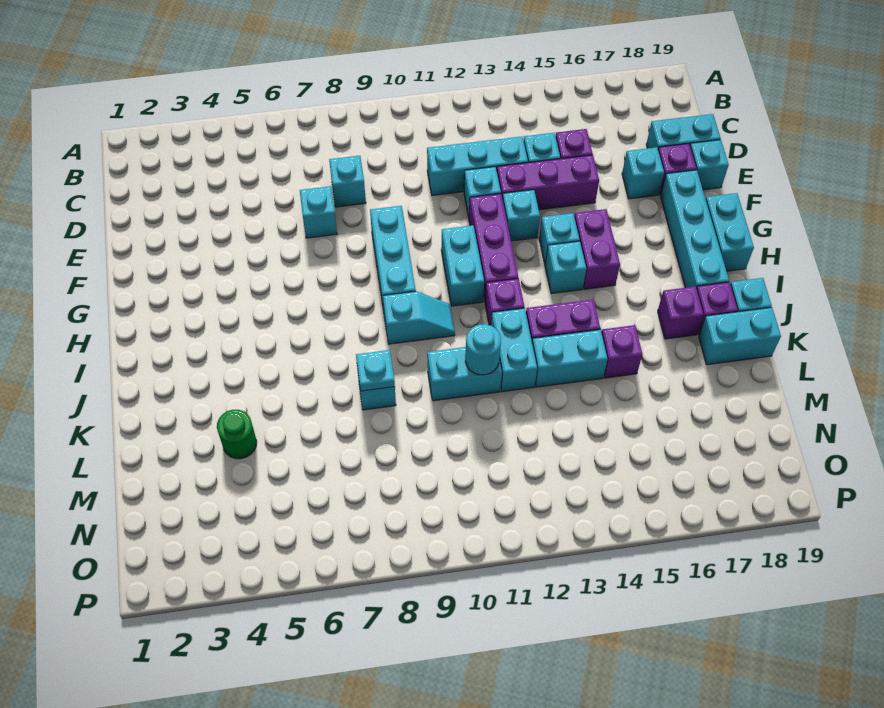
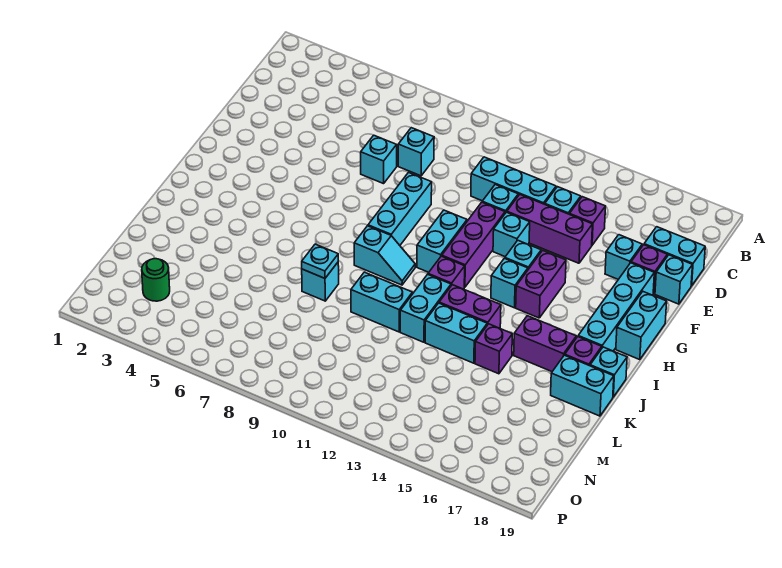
purple brick J17 level 1 -> purple brick J16:J17 level 1
cyan round brick K11 level 2 -> none
green round brick L4 level 1 -> green round brick N3 level 1

